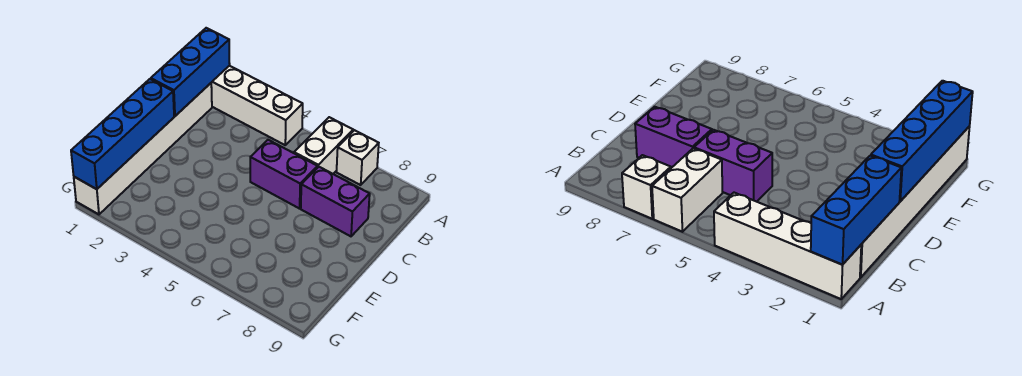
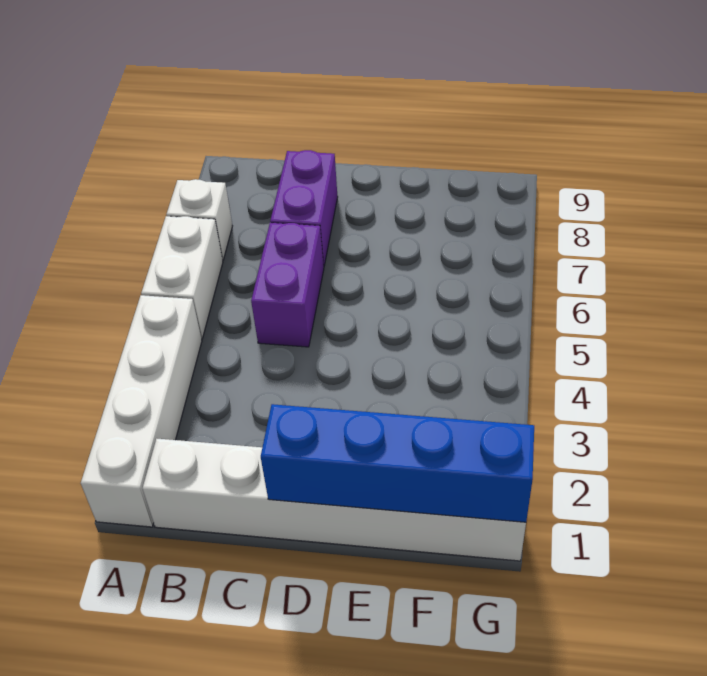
blue brick A1:C1 level 2 -> none
white brick A6:B6 level 1 -> white brick A5:A6 level 1

